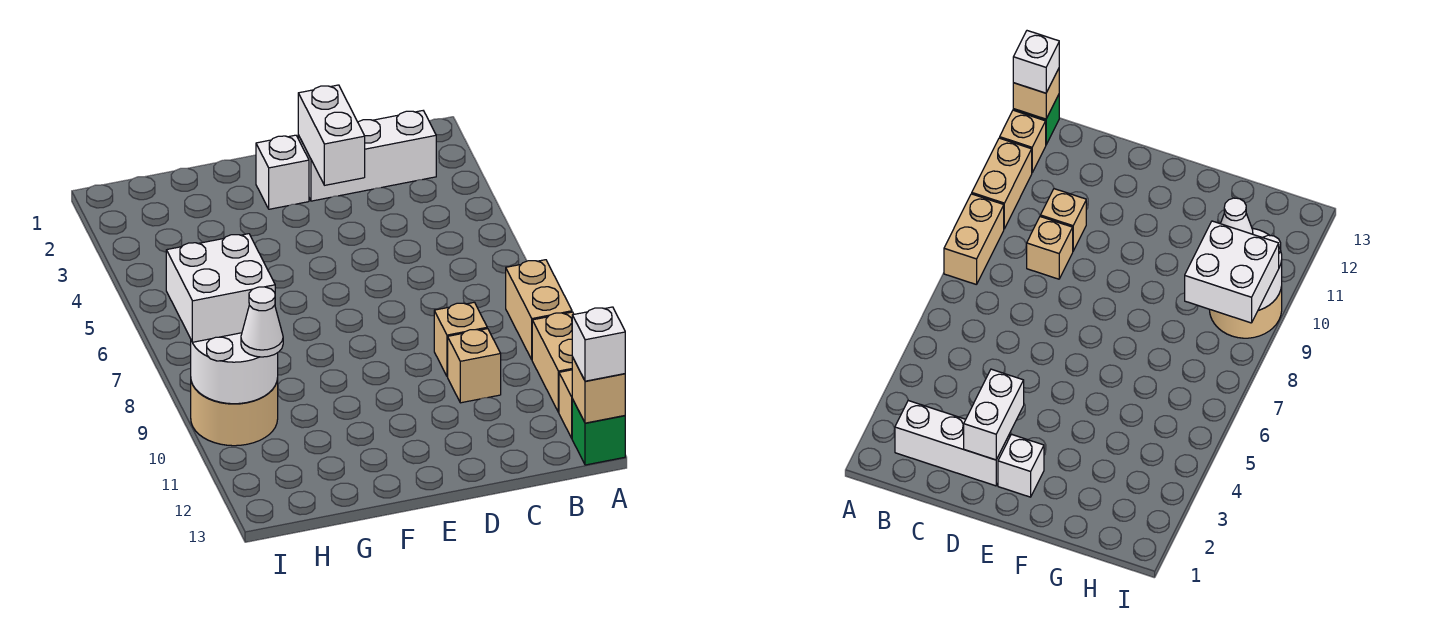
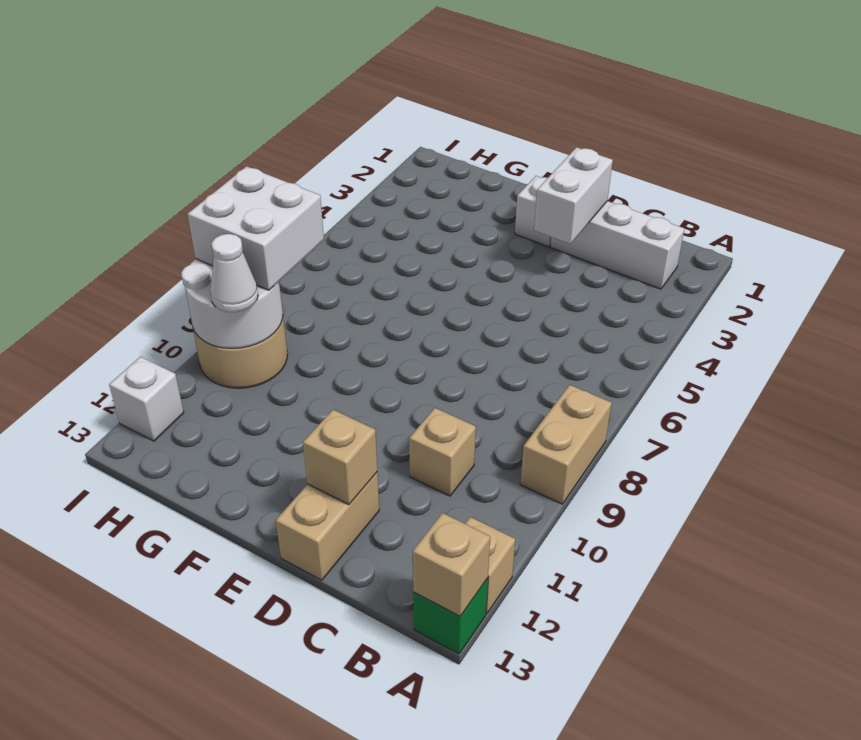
tan brick A10:A11 level 1 -> tan brick D12:D13 level 1
white brick A13 level 3 -> white brick I12 level 1
tan brick C9 level 1 -> tan brick D12 level 2

